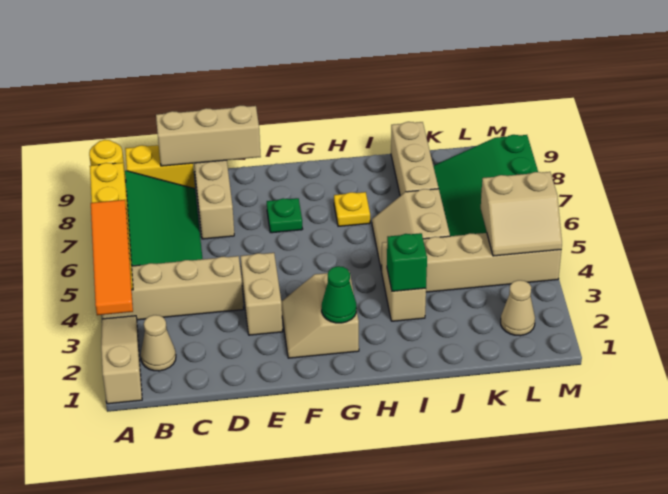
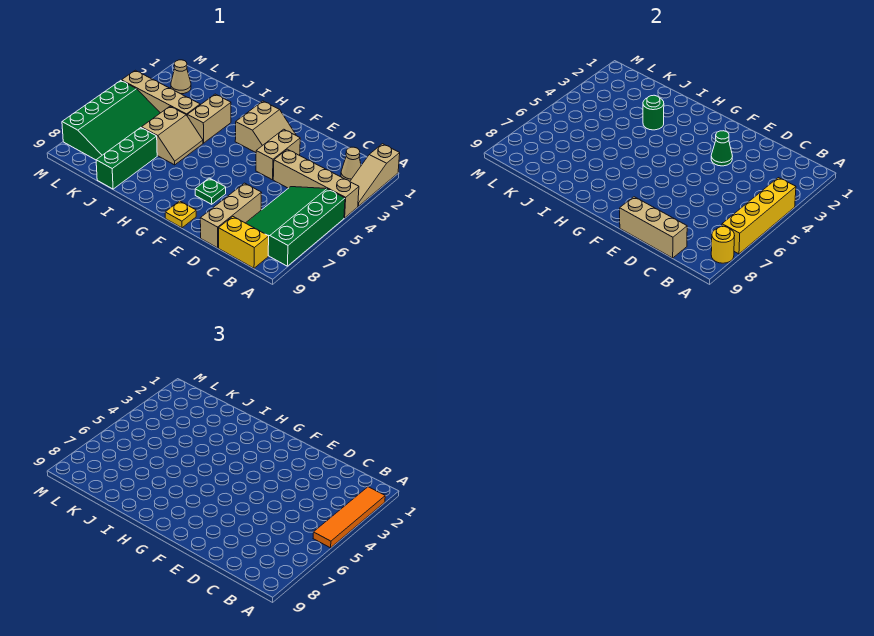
green cone G2 level 2 -> green cone E3 level 2
yellow plate H7 level 1 -> yellow plate F9 level 1
green brick I3 level 2 -> green round brick I3 level 2
tan brick J7:J9 level 1 -> green brick J7:J9 level 1
tan slope L4:M5 level 2 top 5 -> none

